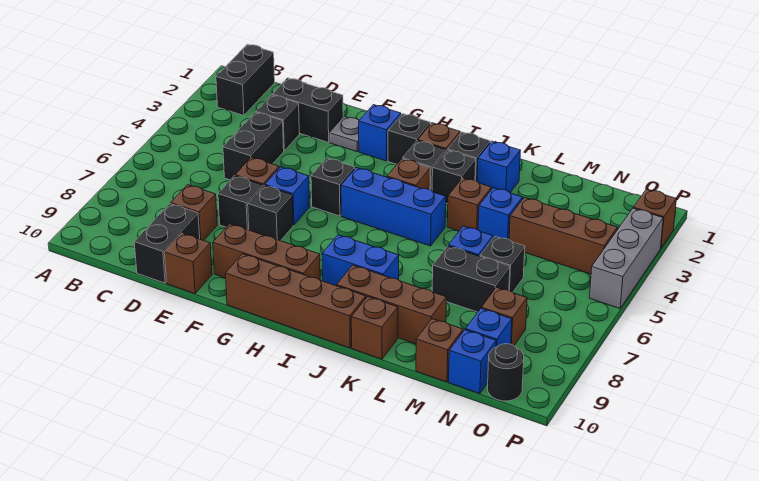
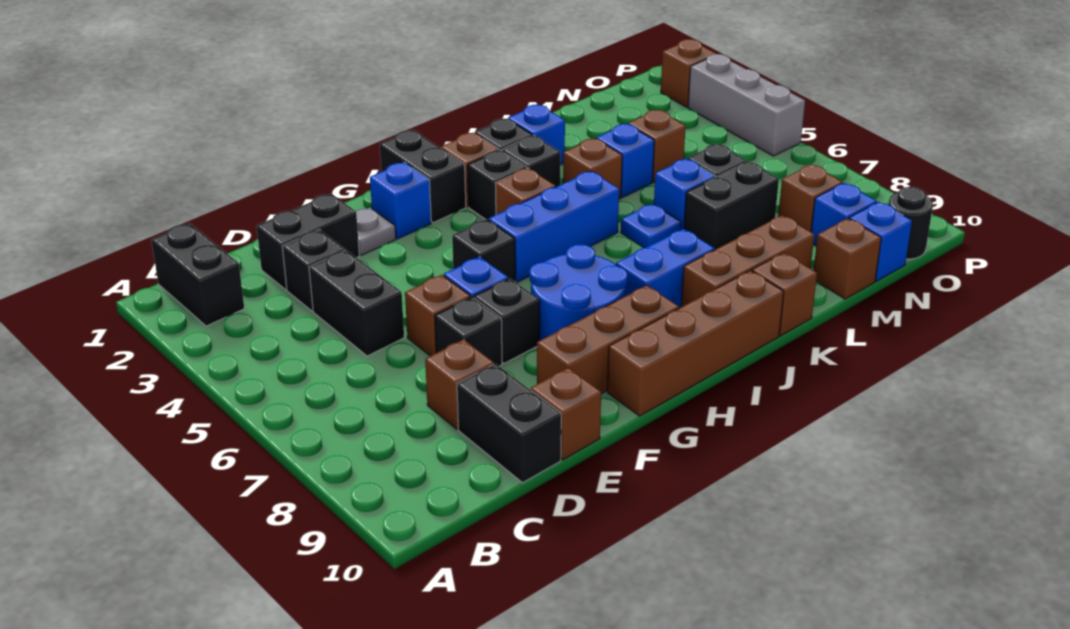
none -> blue round brick G7:H8 level 1
black brick H2 level 1 -> black brick H1:H2 level 1
none -> blue plate K6 level 1
brown brick M4:O4 level 1 -> brown brick M4 level 1

